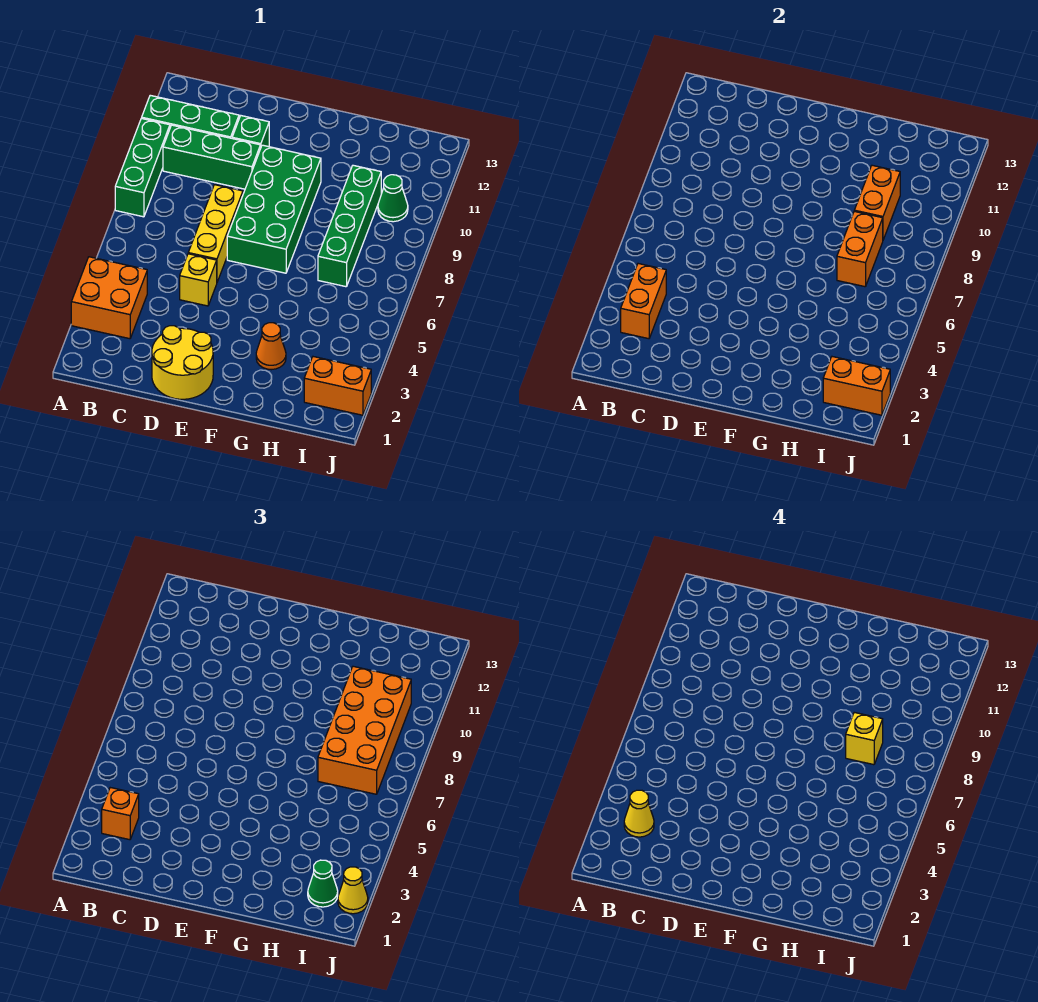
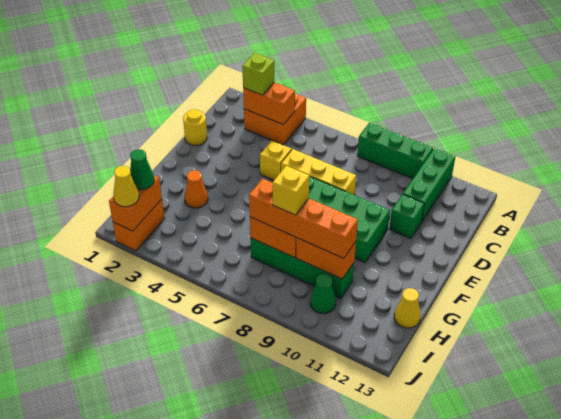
orange brick B3 level 3 -> lime brick B3 level 3
yellow cone B3 level 4 -> yellow cone H13 level 1
green brick B10:D10 level 1 -> none
yellow round brick D1:E2 level 1 -> yellow round brick D1 level 1
orange brick H7:I10 level 3 -> orange brick H7:H10 level 3

